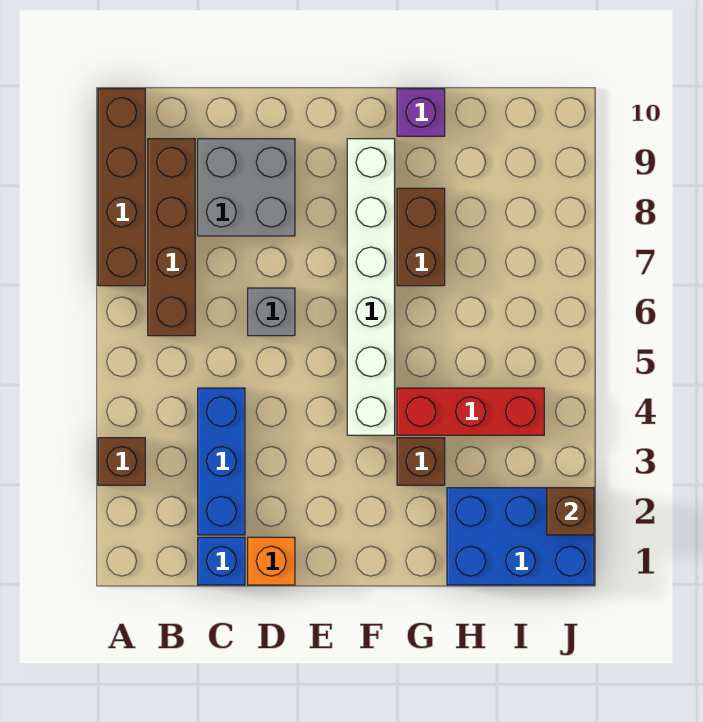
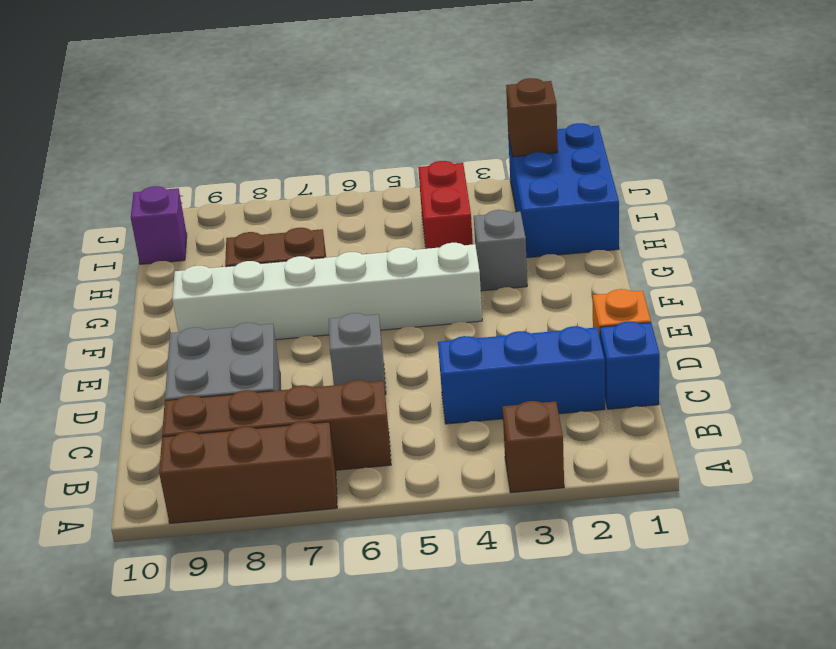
brown brick A7:A10 level 1 -> brown brick A7:A9 level 1
brown brick G3 level 1 -> grey brick G3 level 1
red brick G4:I4 level 1 -> red brick H4:I4 level 1
purple brick G10 level 1 -> purple brick I10 level 1

